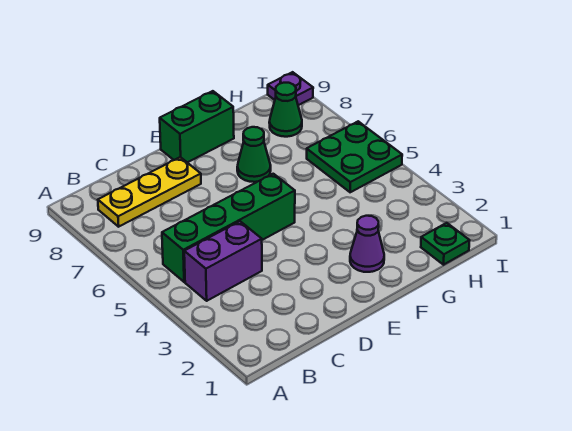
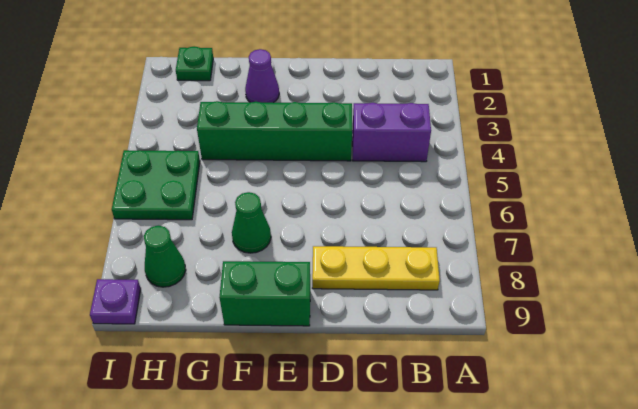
green brick B5:E5 level 1 -> green brick D4:G4 level 1

